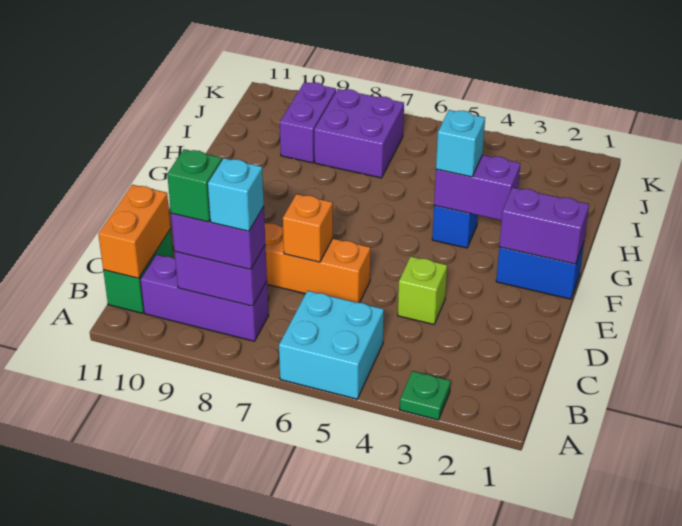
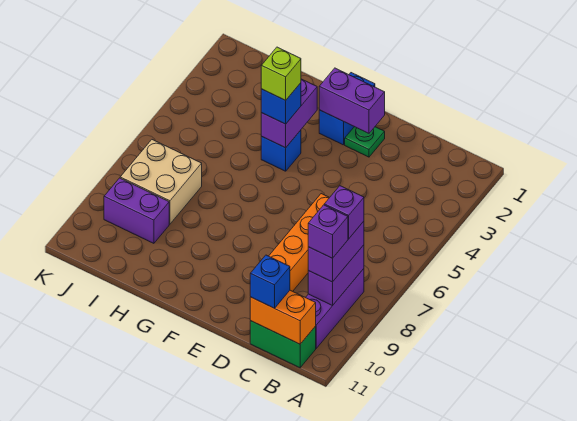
green plate A3 level 1 -> green plate E2 level 1
cyan brick A5:B6 level 1 -> none
cyan brick B8 level 4 -> purple brick B8 level 4
green brick B9 level 4 -> purple brick B9 level 4
none -> blue brick C11 level 3
lime brick D4 level 1 -> lime brick G4 level 4
orange brick D7 level 2 -> none
purple brick F1:F2 level 2 -> purple brick E2:F2 level 2
cyan brick G4 level 3 -> blue brick G4 level 3
purple brick I7:J8 level 1 -> tan brick I7:J8 level 1

